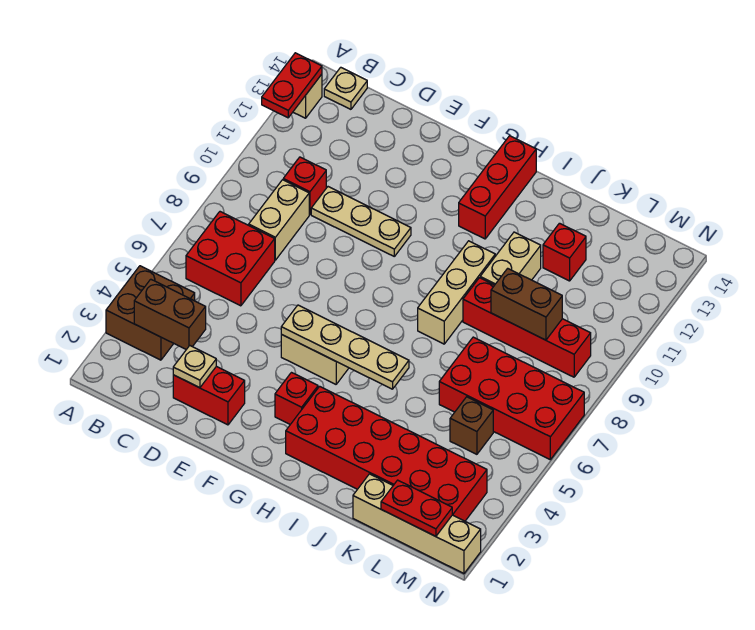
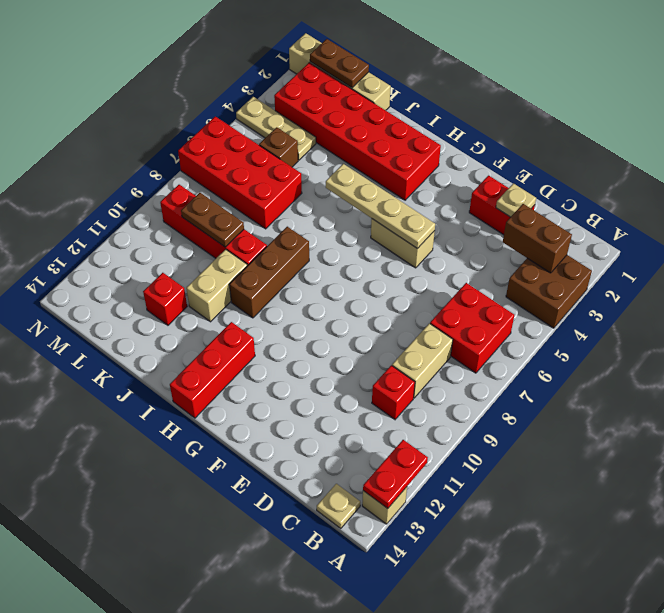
tan plate D10:F10 level 1 -> tan plate L4:N4 level 1
red brick G3 level 1 -> none
tan brick I8:I10 level 1 -> brown brick I8:I10 level 1
brown brick K9:L9 level 2 -> brown plate K9:L9 level 2
red plate L1:M1 level 2 -> brown plate L1:M1 level 2

